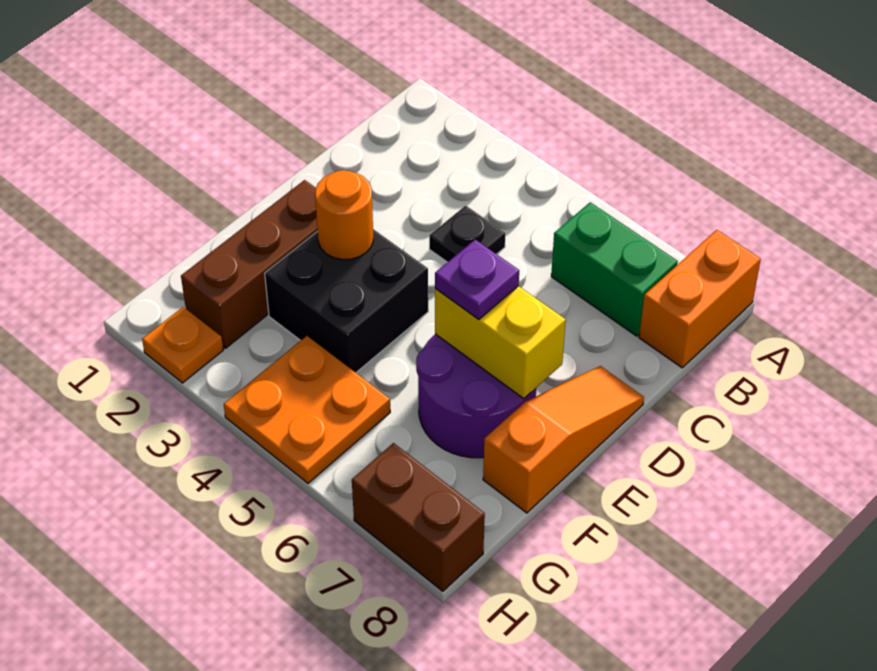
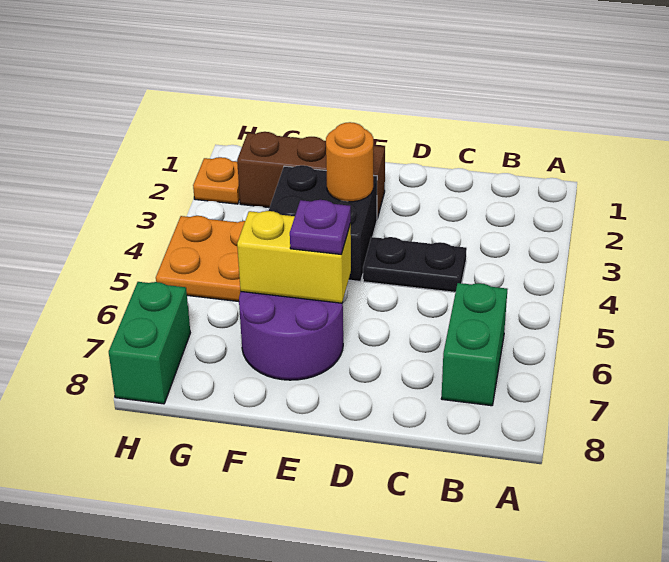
orange brick A8:B8 level 1 -> none
black plate C4 level 1 -> black plate C4:D4 level 1
orange slope D8:F8 level 1 top F -> none
yellow brick E6:E7 level 2 -> yellow brick E6:F6 level 2
brown brick H7:H8 level 1 -> green brick H7:H8 level 1

